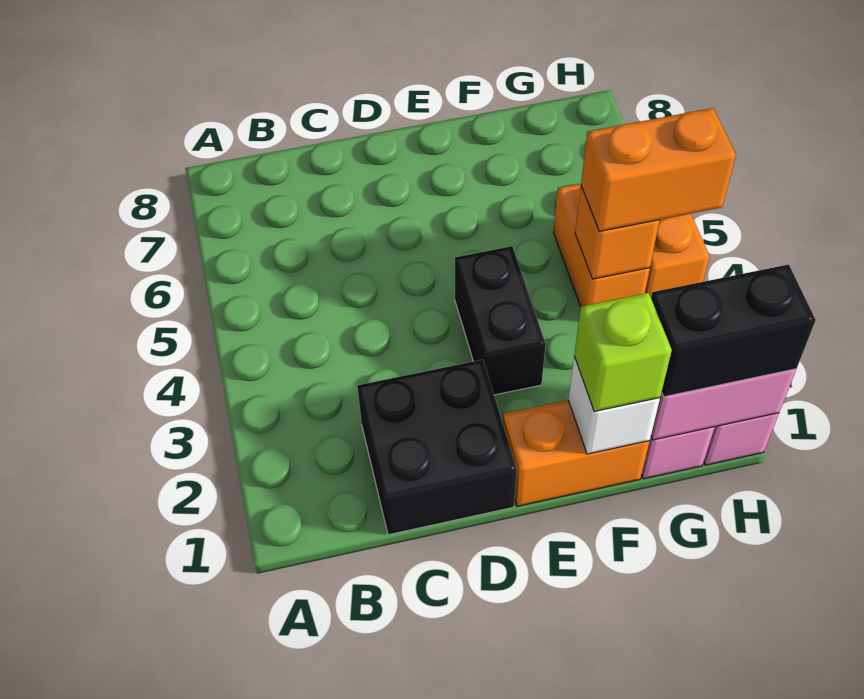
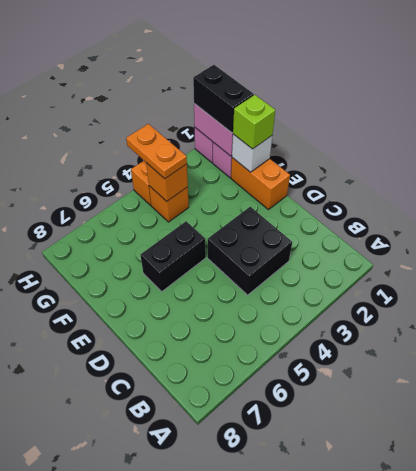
black brick C1:D2 level 1 -> black brick C3:D4 level 1
black brick E3:E4 level 1 -> black brick E5:E6 level 1
orange brick G4:G5 level 1 -> orange brick G4 level 1
orange brick G4:H4 level 3 -> orange plate G4:H4 level 3

